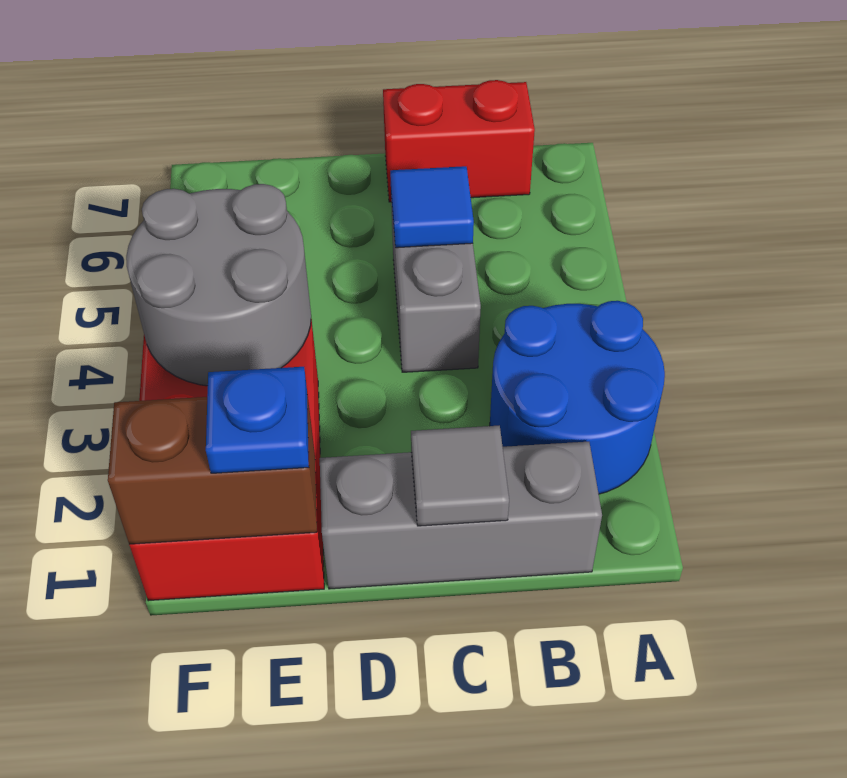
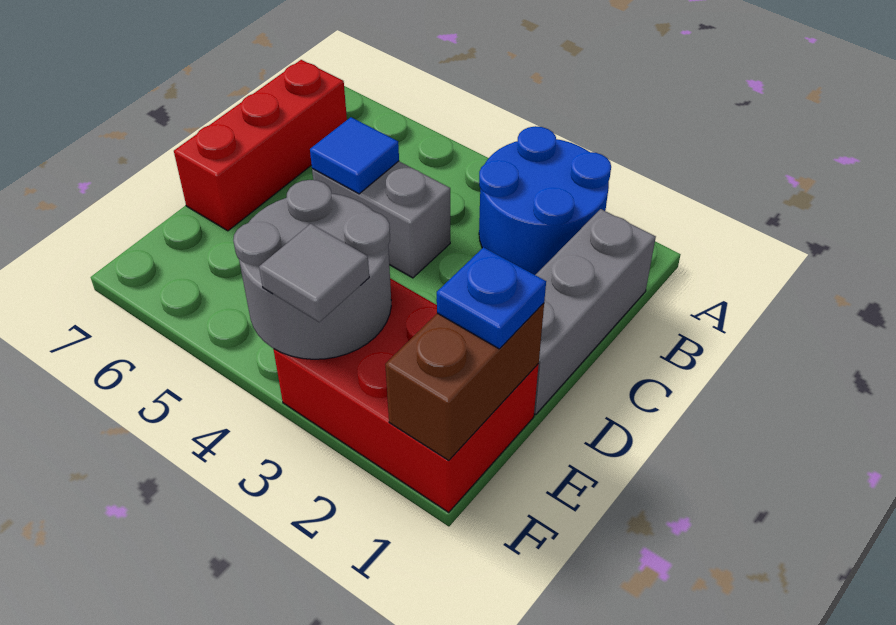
red brick B7:C7 level 1 -> red brick B7:D7 level 1
grey tile C1 level 2 -> grey tile F3 level 3

